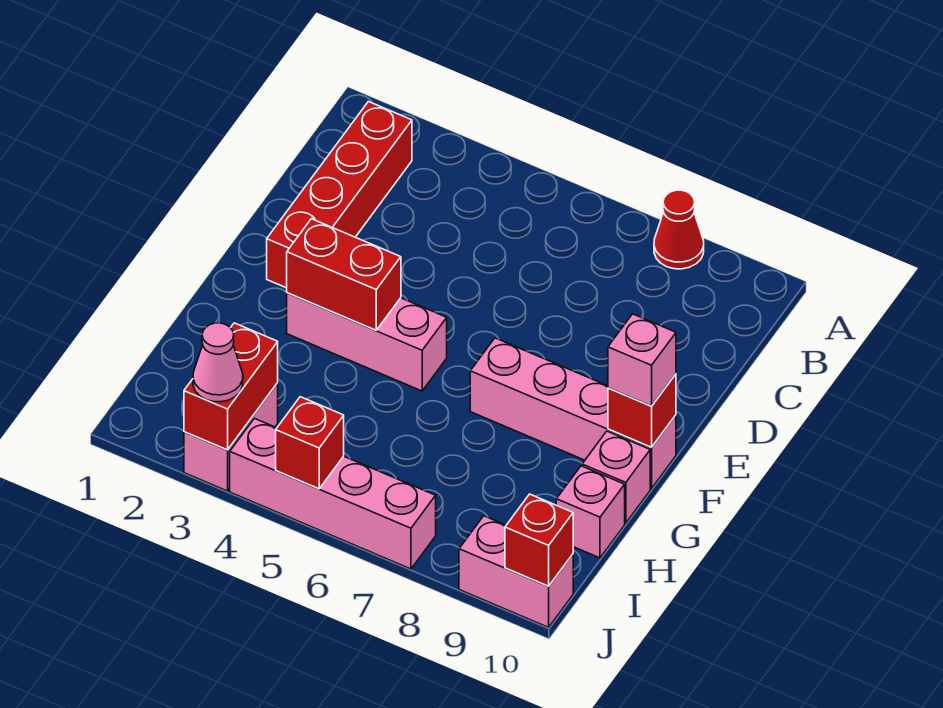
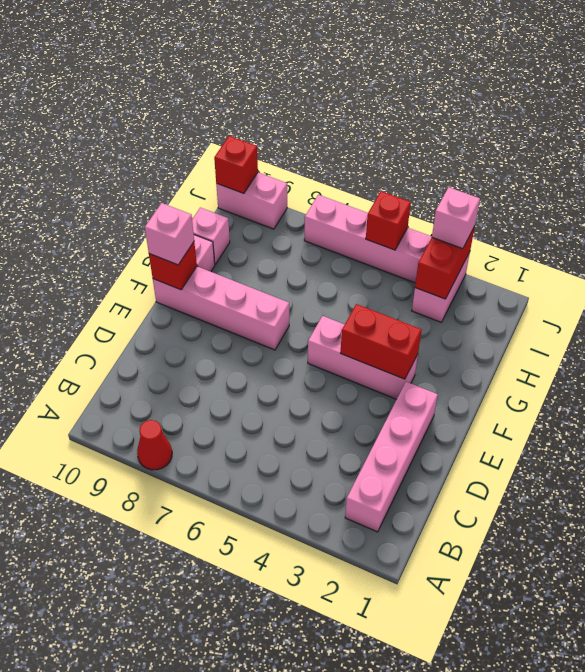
red brick B2:E2 level 1 -> pink brick B2:E2 level 1
pink cone J3 level 3 -> pink brick J3 level 3

